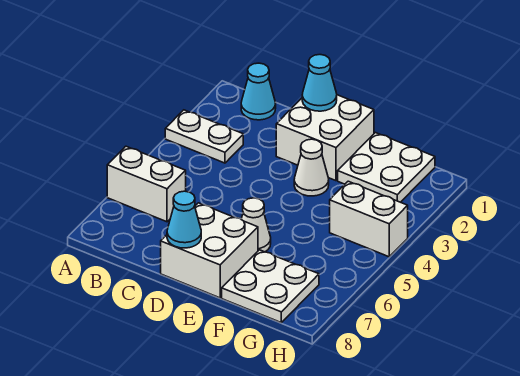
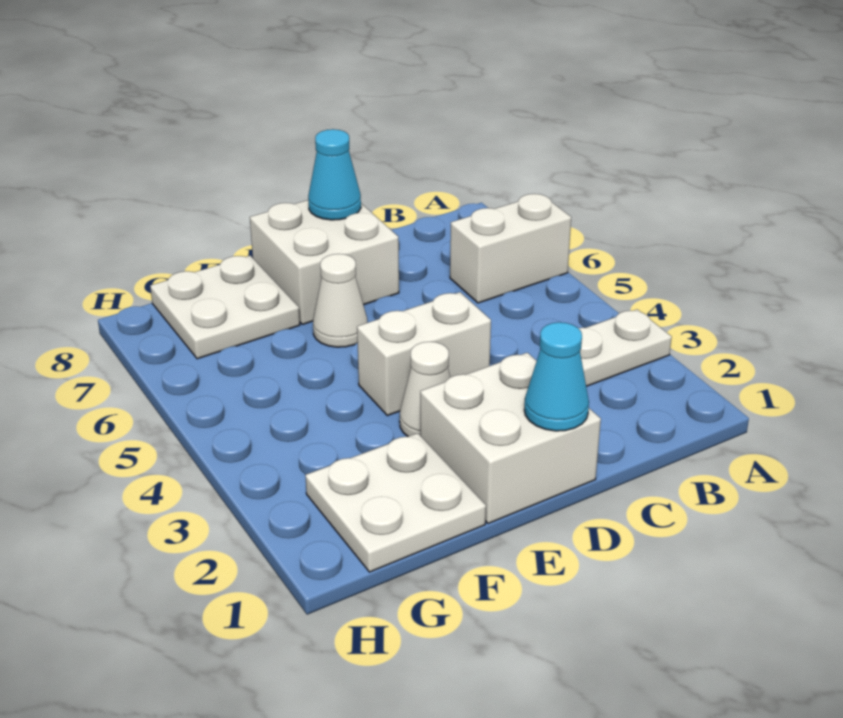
cyan cone B1 level 1 -> none
white brick G4:H4 level 1 -> white brick D4:E4 level 1

